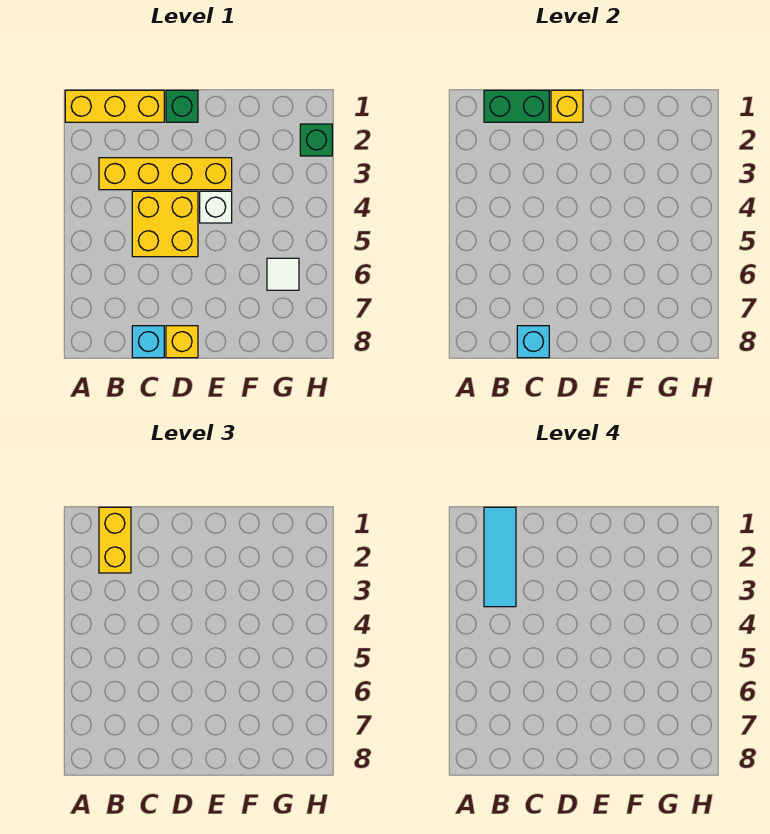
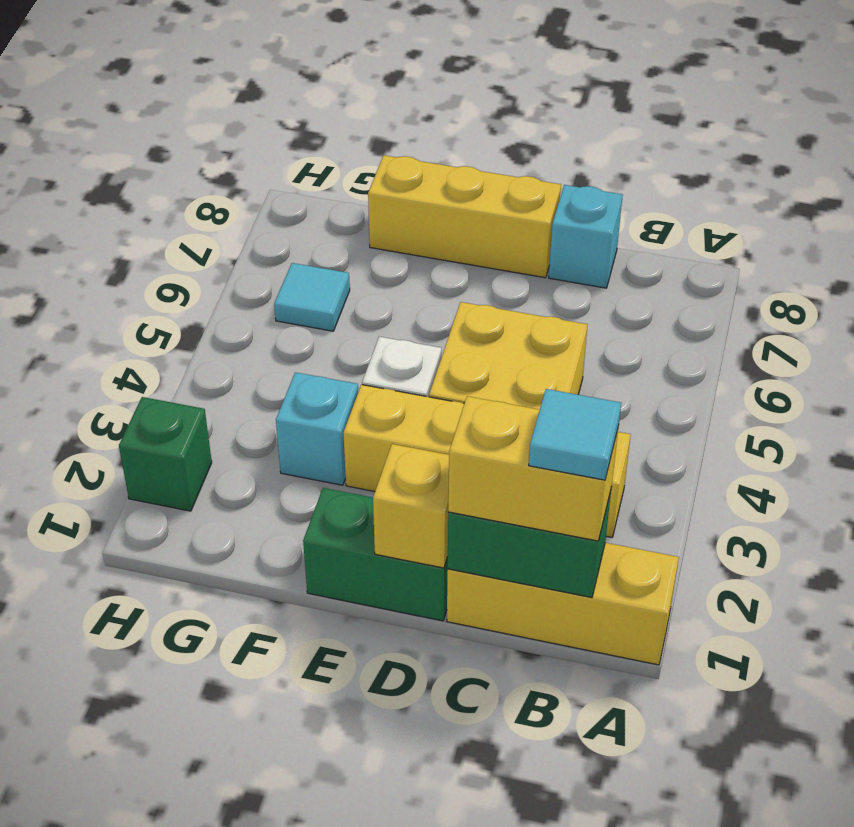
yellow brick B1:B2 level 3 -> yellow brick B1:C1 level 3
cyan tile B1:B3 level 4 -> cyan tile B1 level 4
cyan brick C8 level 2 -> cyan brick F3 level 1
green brick D1 level 1 -> green brick D1:E1 level 1
yellow brick D8 level 1 -> yellow brick D8:F8 level 1
white tile G6 level 1 -> cyan tile G6 level 1

